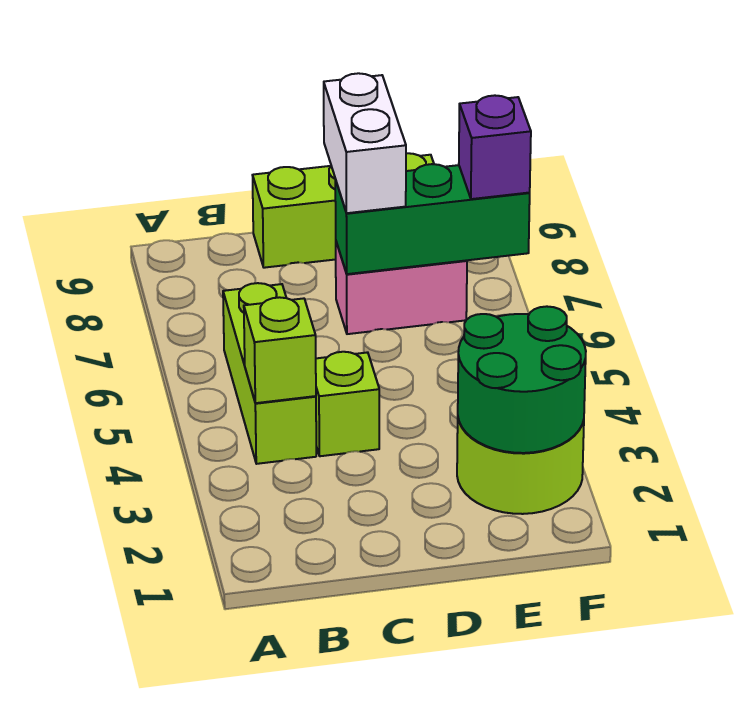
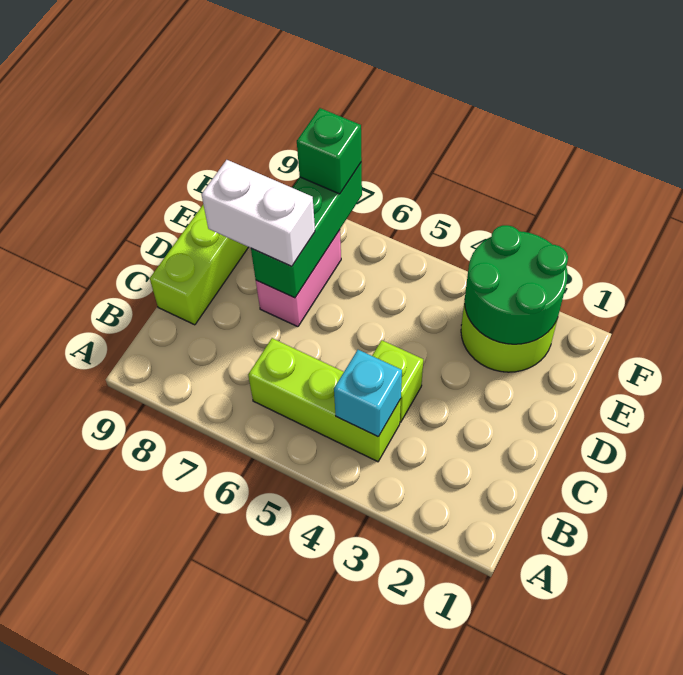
lime brick B4 level 2 -> cyan brick B4 level 2
purple brick F7 level 3 -> green brick F7 level 3

